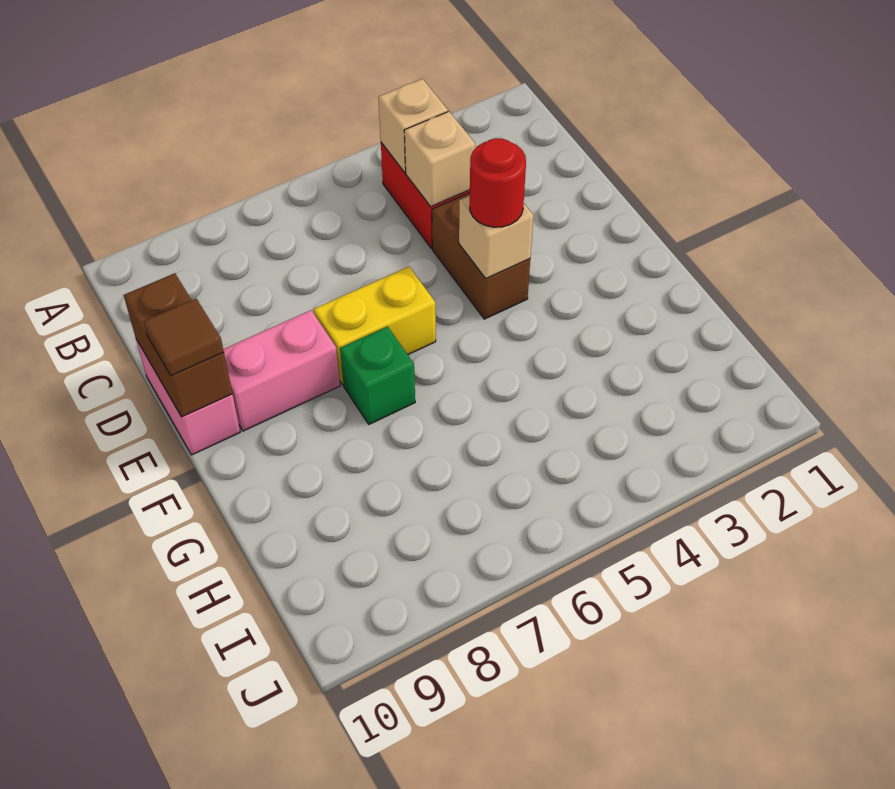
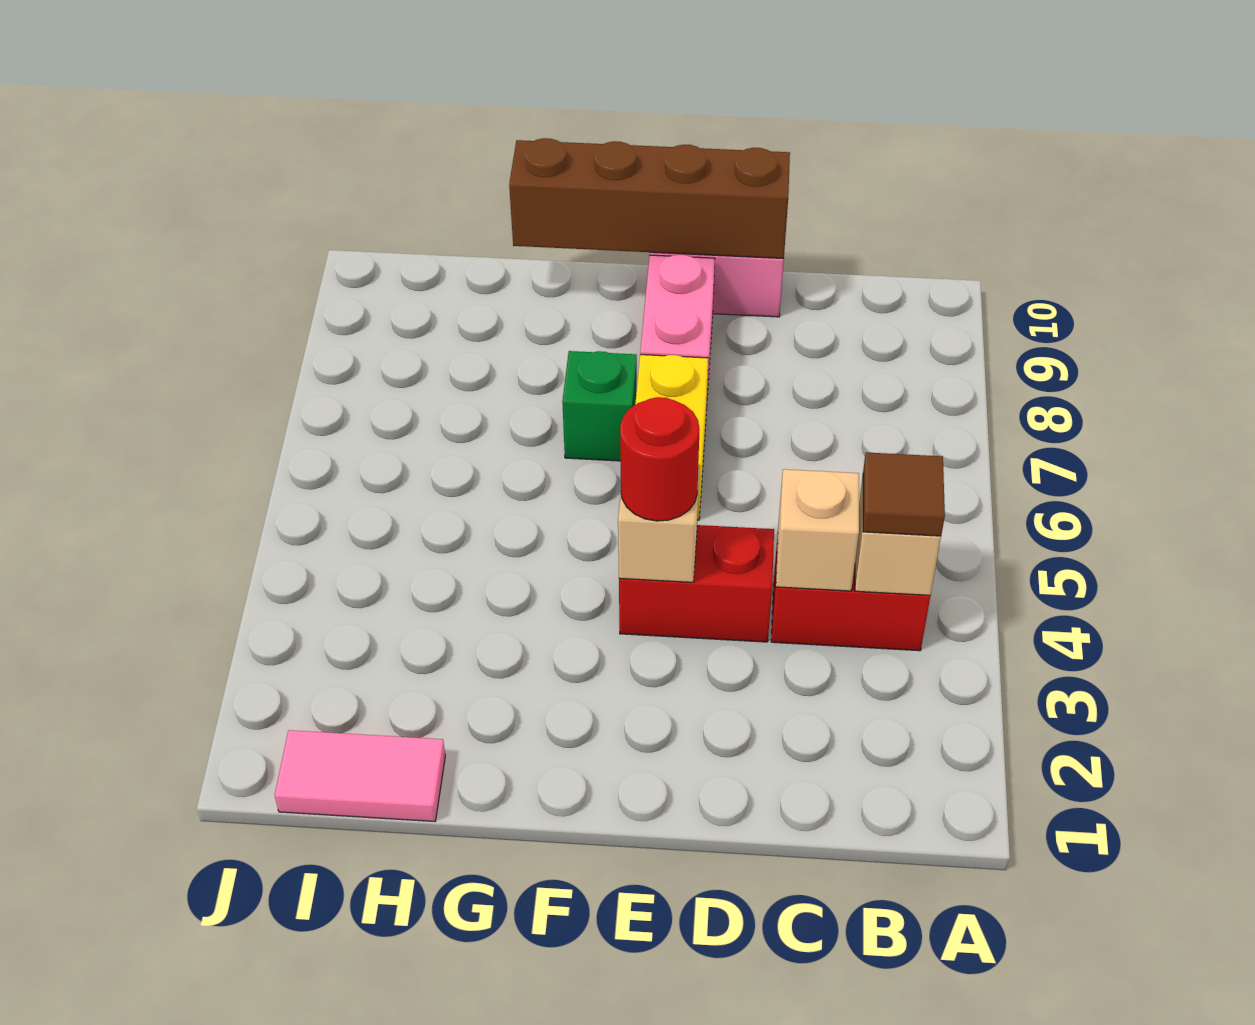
brown brick D4:E4 level 1 -> red brick D4:E4 level 1
brown brick D10:E10 level 2 -> brown brick D10:G10 level 2
brown tile E10 level 3 -> brown tile B4 level 3
none -> pink tile H1:I1 level 1

